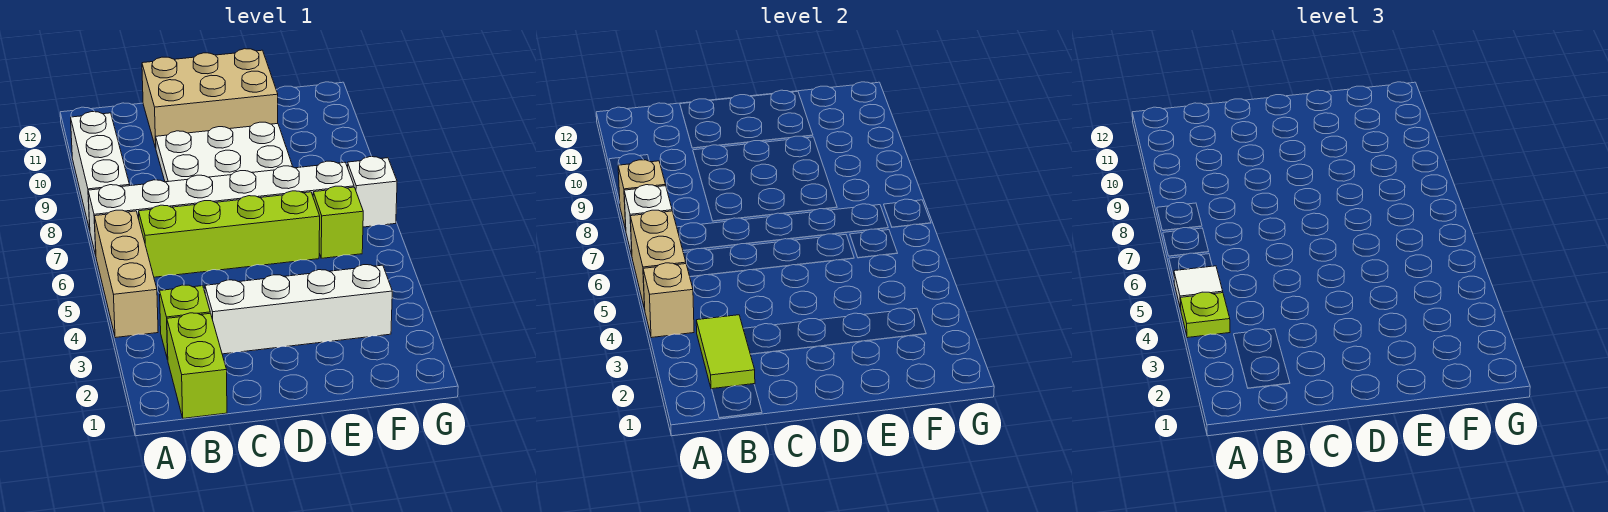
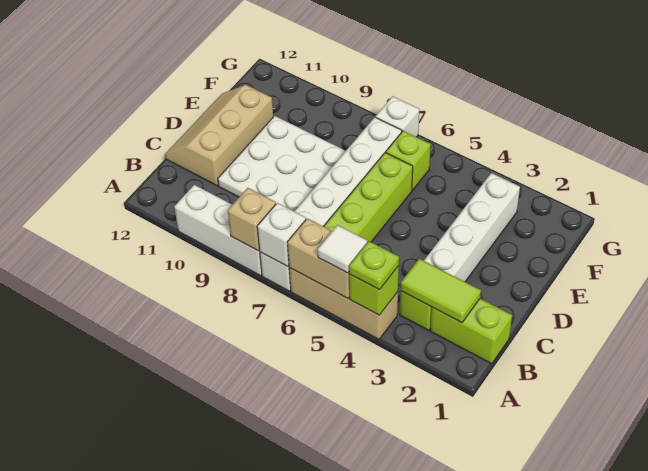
tan brick A4 level 2 -> lime brick A4 level 2
tan brick C11:E12 level 1 -> tan slope C11:E12 level 1 top 11

